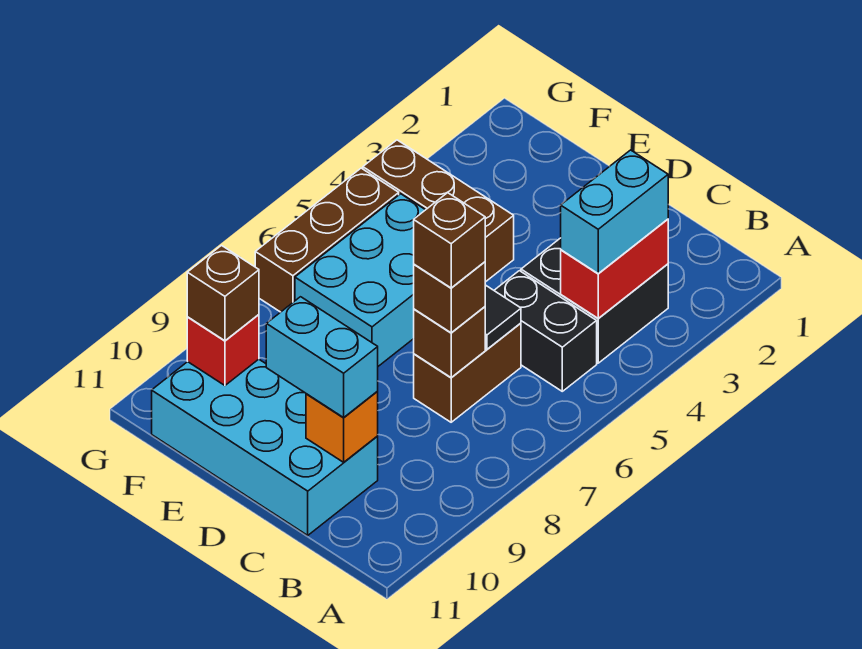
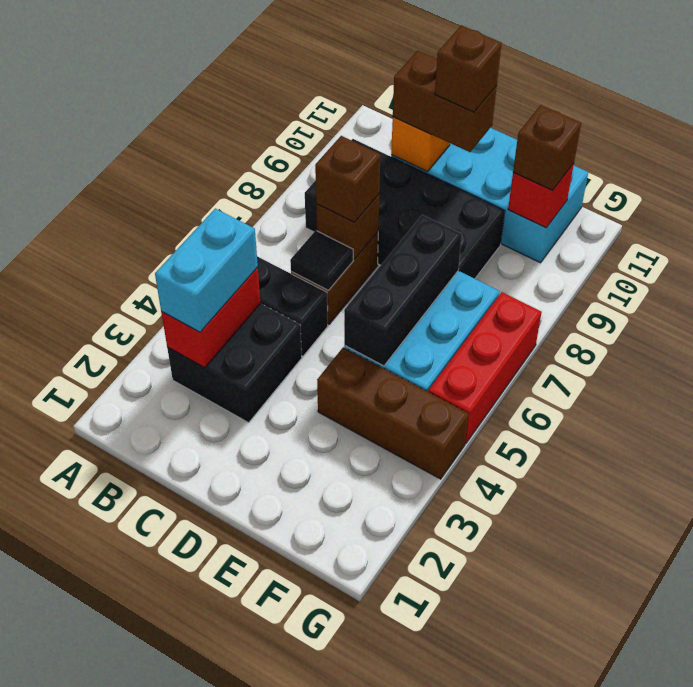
none -> black brick B8:E9 level 1
brown brick C7 level 4 -> brown brick D10 level 4
cyan brick C10:D10 level 3 -> brown brick C10:D10 level 3
none -> black brick E5:E7 level 2
brown brick G5:G7 level 1 -> red brick G5:G7 level 1

